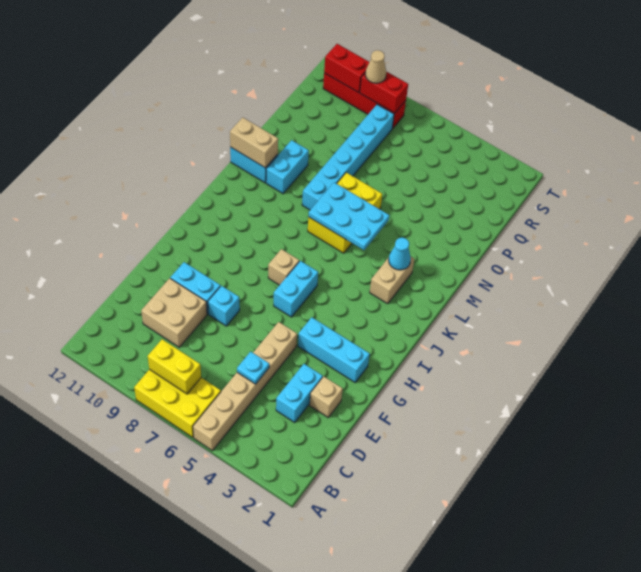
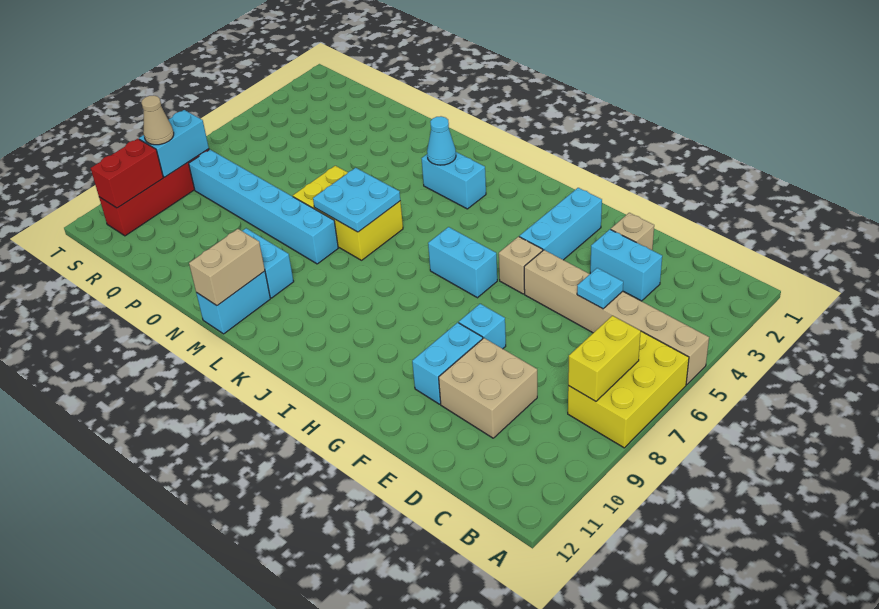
tan brick I7 level 1 -> tan brick G5 level 1
tan brick K3:L3 level 1 -> cyan brick K3:L3 level 1
cyan plate L5:M7 level 2 -> cyan plate L6:M7 level 2
red brick S8:S9 level 2 -> cyan brick S8:S9 level 2

